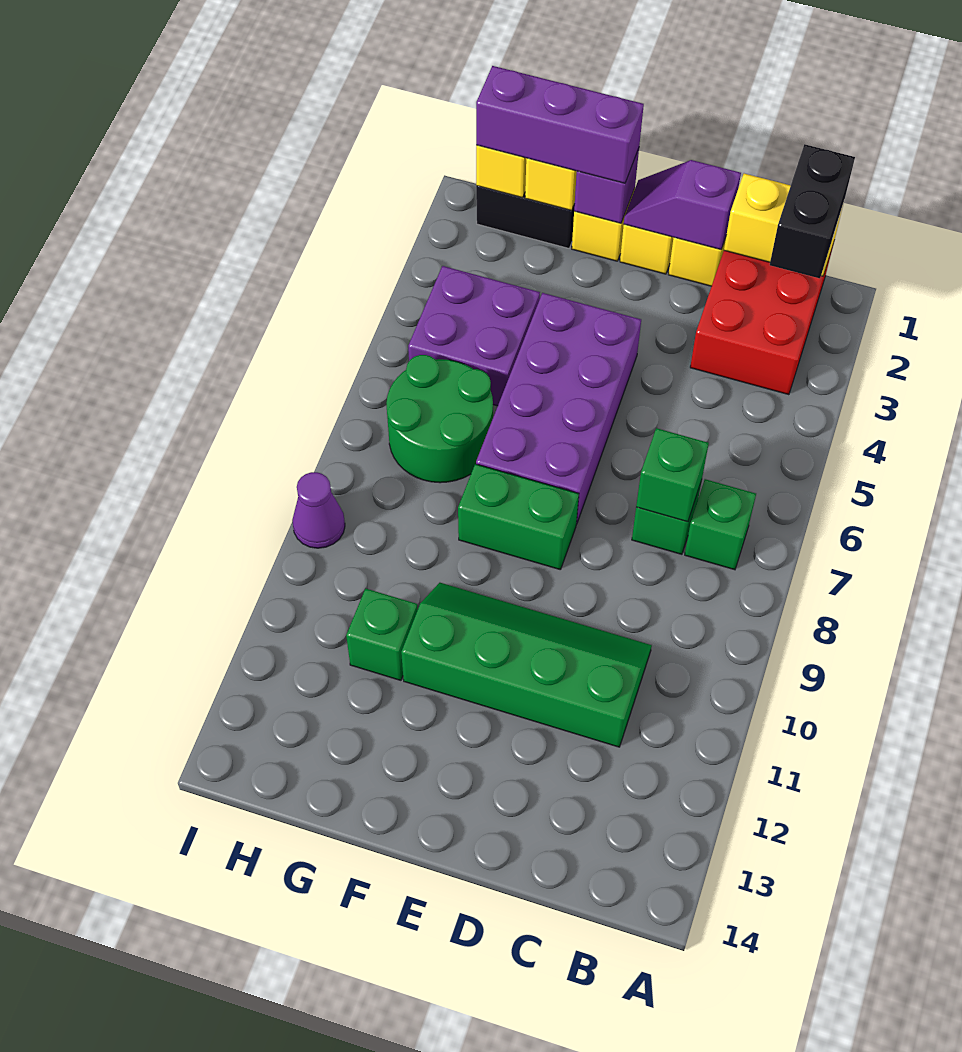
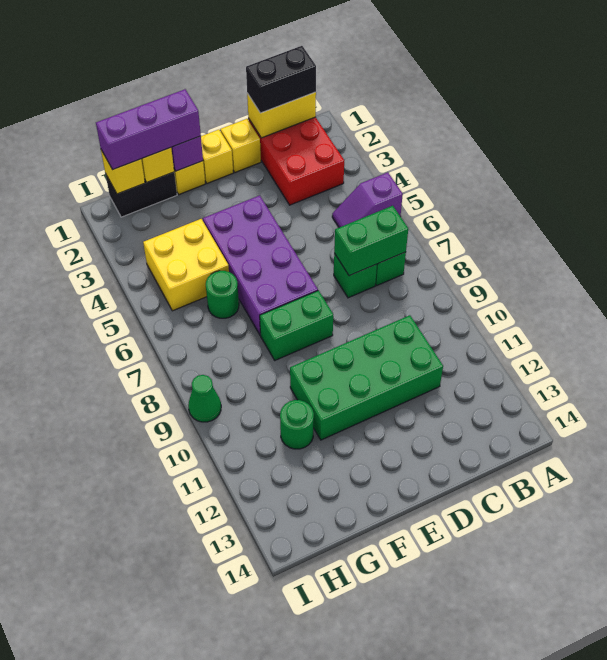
black brick B1:B2 level 3 -> black brick B1:C1 level 3
green brick C7 level 2 -> green brick B7:C7 level 2
green slope C10:F11 level 1 top 11 -> green brick C10:F11 level 1
purple slope D1:E1 level 2 top D -> purple slope A5:B5 level 1 top A
purple brick G4:H5 level 1 -> yellow brick G4:H5 level 1
green round brick G6:H7 level 1 -> green round brick G6 level 1
green brick G11 level 1 -> green round brick G11 level 1
purple cone I9 level 1 -> green cone I9 level 1

